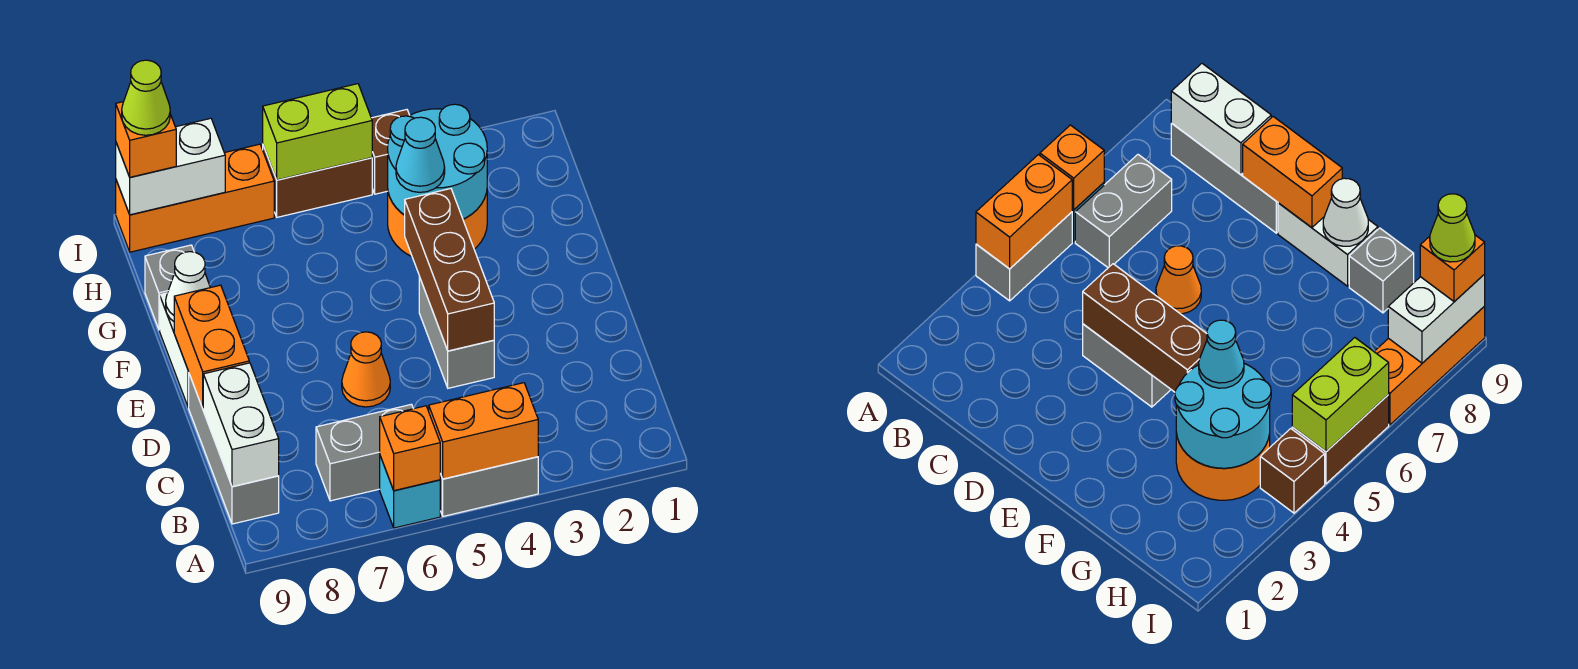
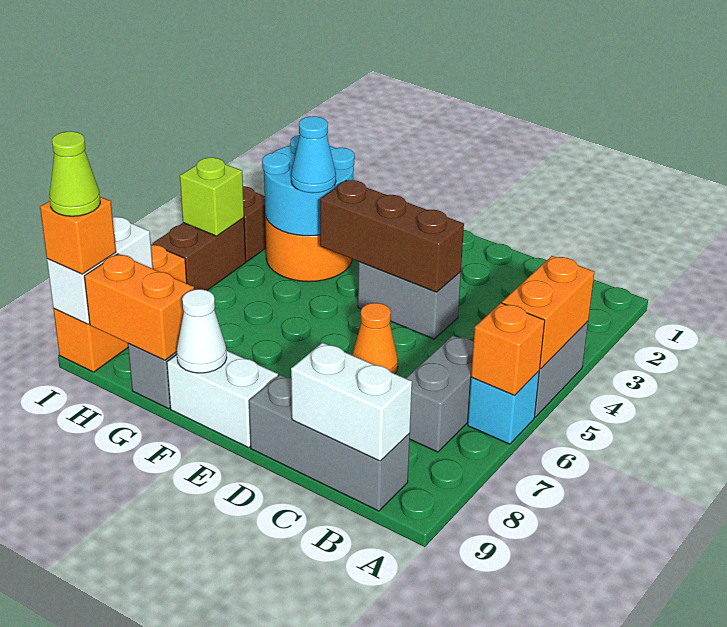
orange brick D9:E9 level 2 -> orange brick G9:H9 level 2
lime brick I5:I6 level 2 -> lime brick I5 level 2

